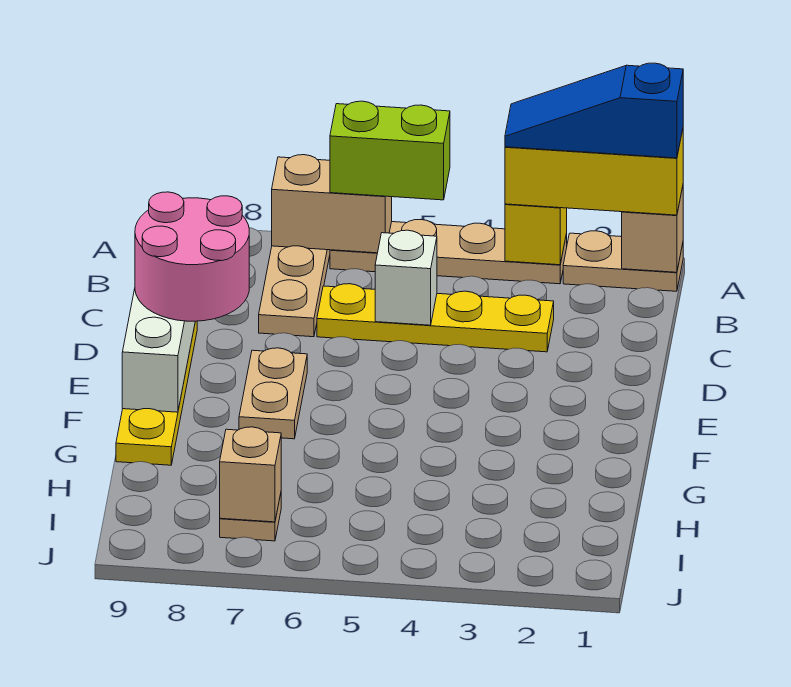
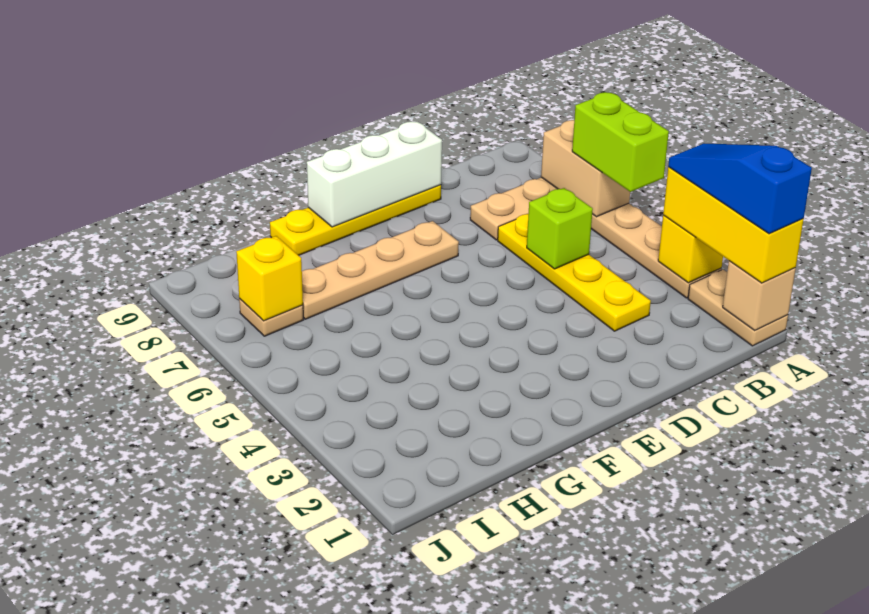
white brick C5 level 2 -> lime brick C5 level 2
pink round brick D8:E9 level 3 -> none
tan plate E7:F7 level 1 -> tan plate E7:H7 level 1
tan brick I7 level 2 -> yellow brick I7 level 2

